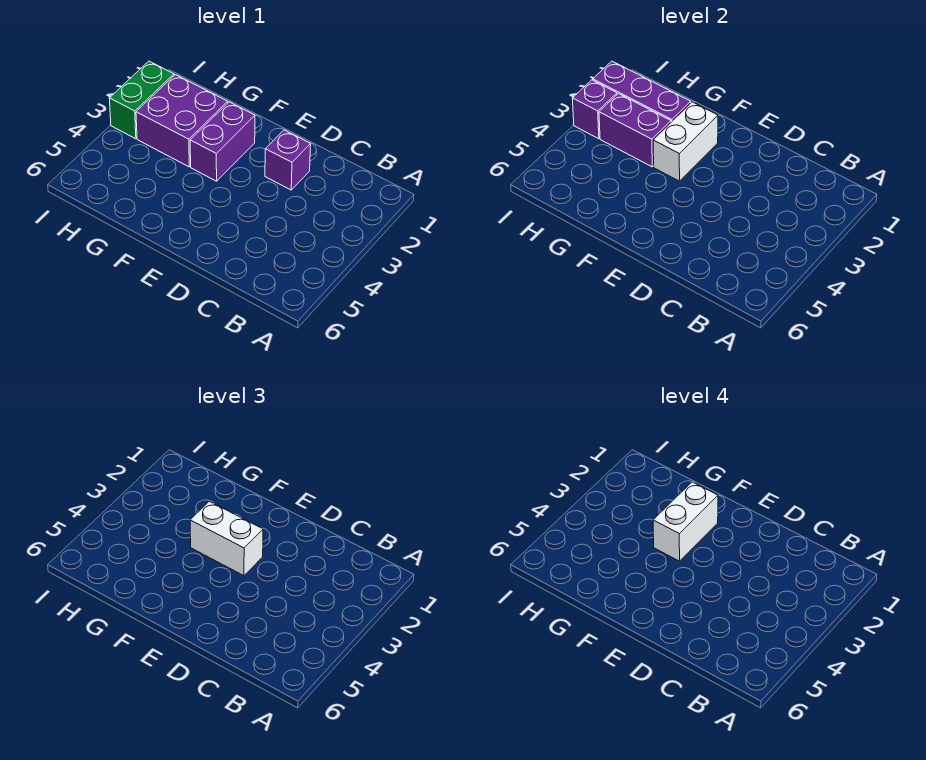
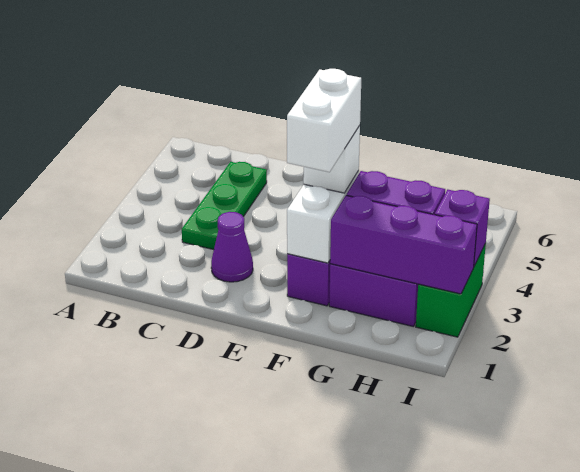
none -> green plate C3:C5 level 1
purple brick D2 level 1 -> purple cone D2 level 1
white brick E3:F3 level 3 -> white brick F3 level 3

